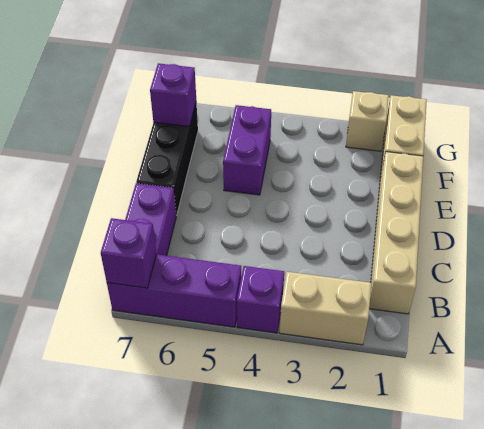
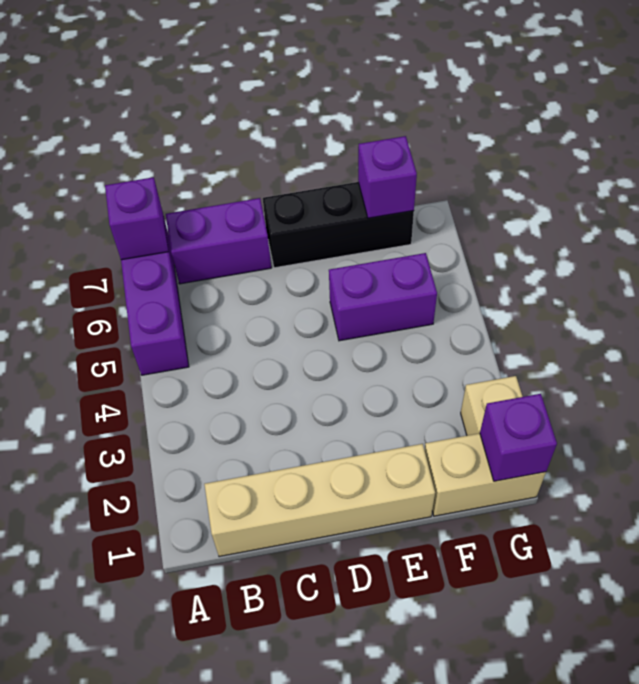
tan brick A2:A3 level 1 -> none
purple brick A4 level 1 -> purple brick G1 level 2

